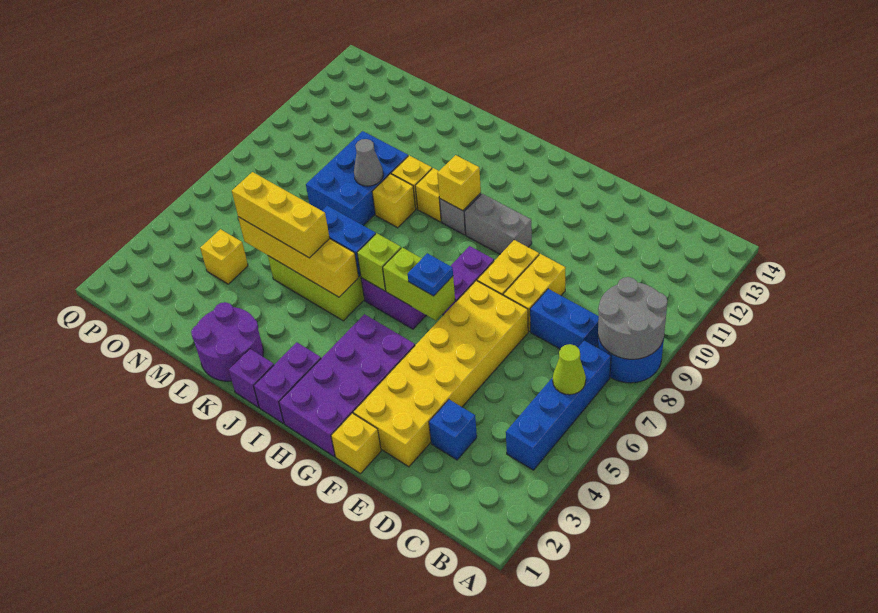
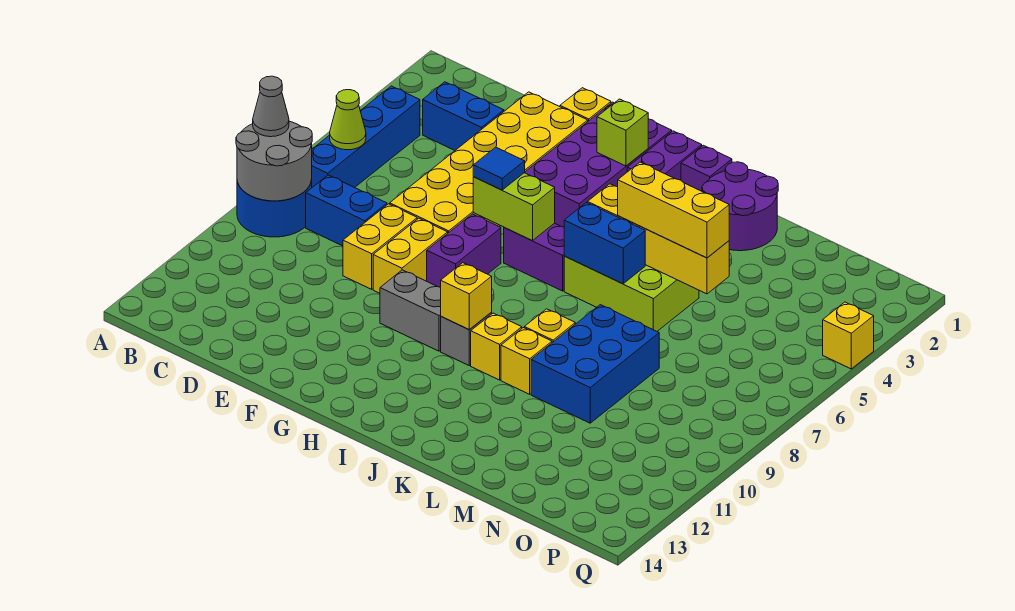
blue brick D3 level 1 -> blue brick C3:D3 level 1
blue plate G6 level 3 -> blue tile G6 level 3
lime brick I6 level 2 -> lime brick H2 level 2
grey cone L9 level 2 -> grey cone A8 level 3
yellow brick N4 level 1 -> yellow brick Q4 level 1

